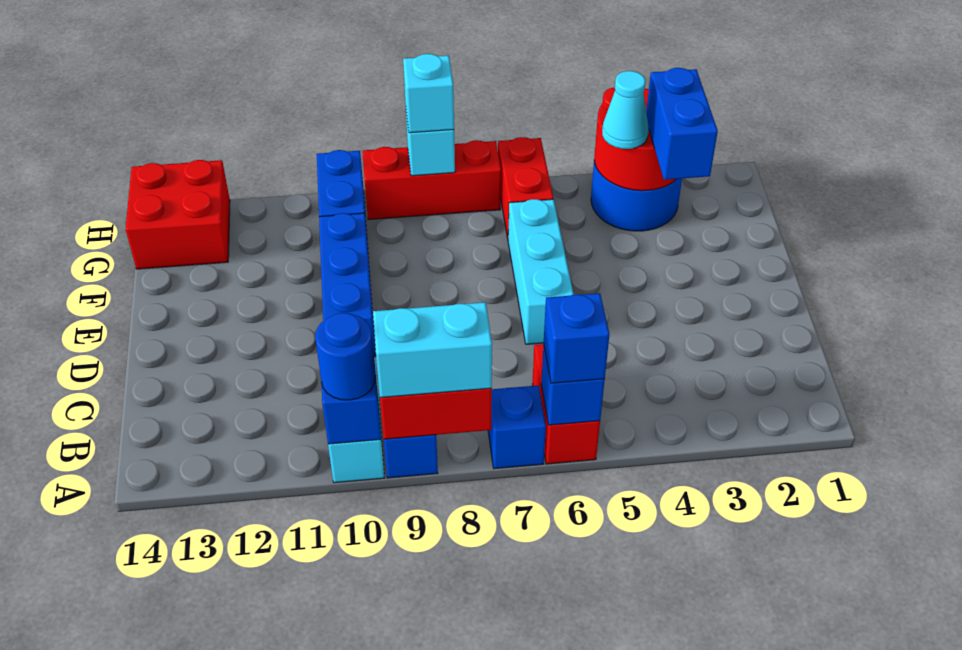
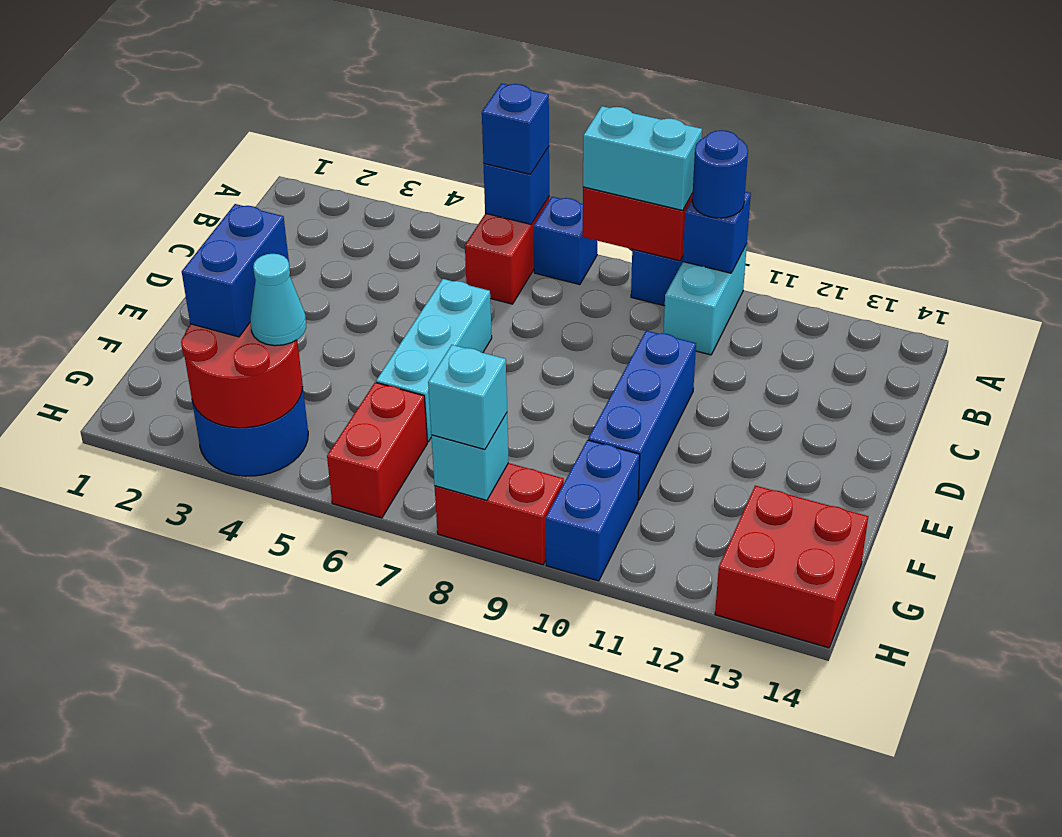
red brick H7:H9 level 1 -> red brick H8:H9 level 1

